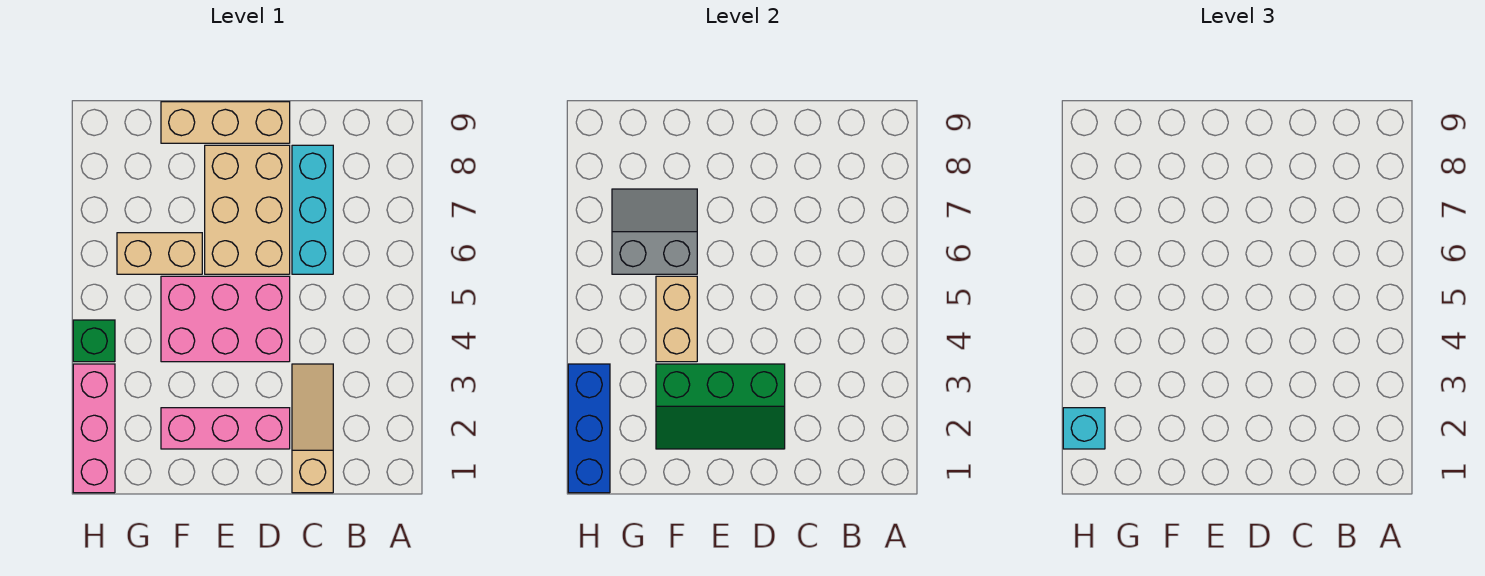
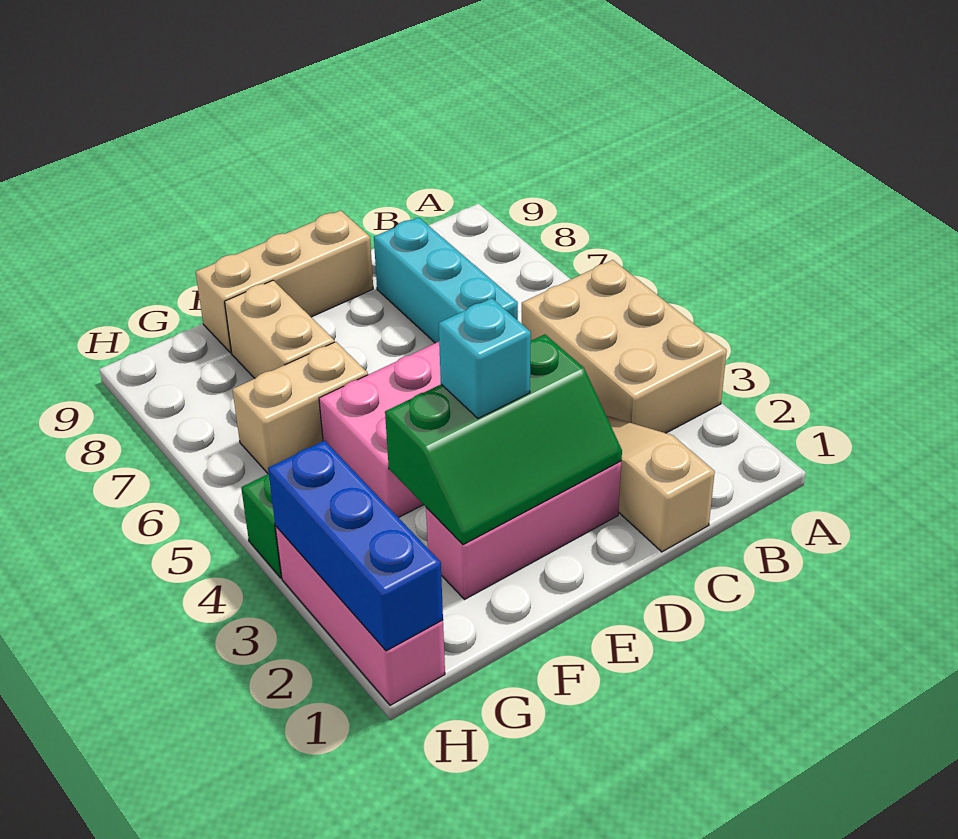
tan brick D6:E8 level 1 -> tan brick A3:B5 level 1
tan brick F4:F5 level 2 -> tan brick F7:F8 level 1
grey slope F6:G7 level 2 top 6 -> none
cyan brick H2 level 3 -> cyan brick E3 level 3

